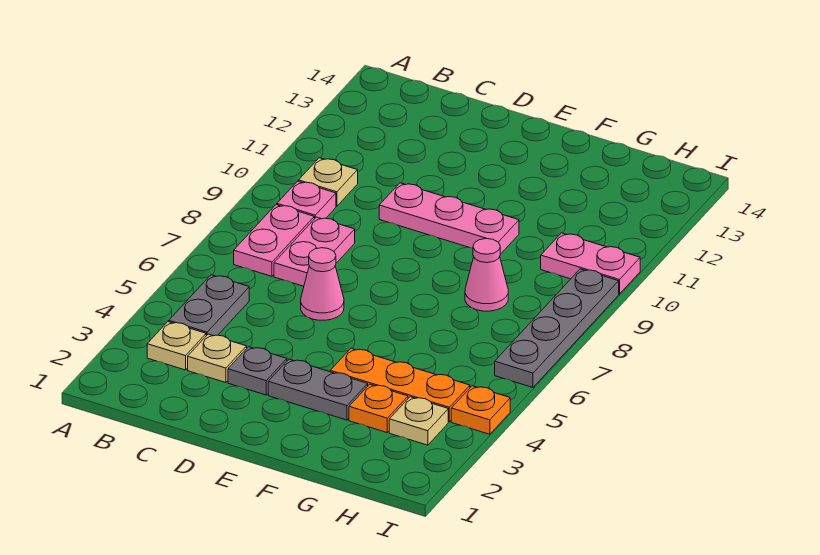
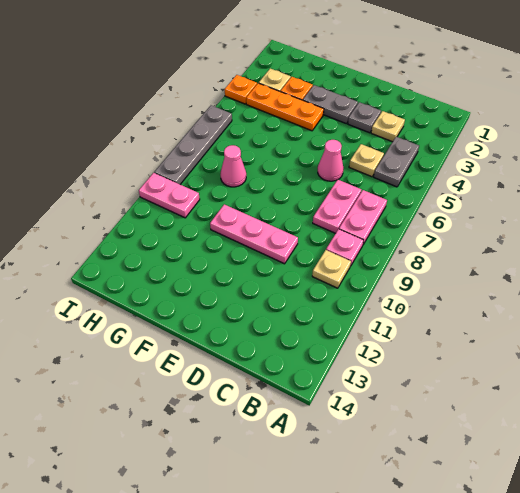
tan plate B3 level 1 -> tan plate C5 level 1

